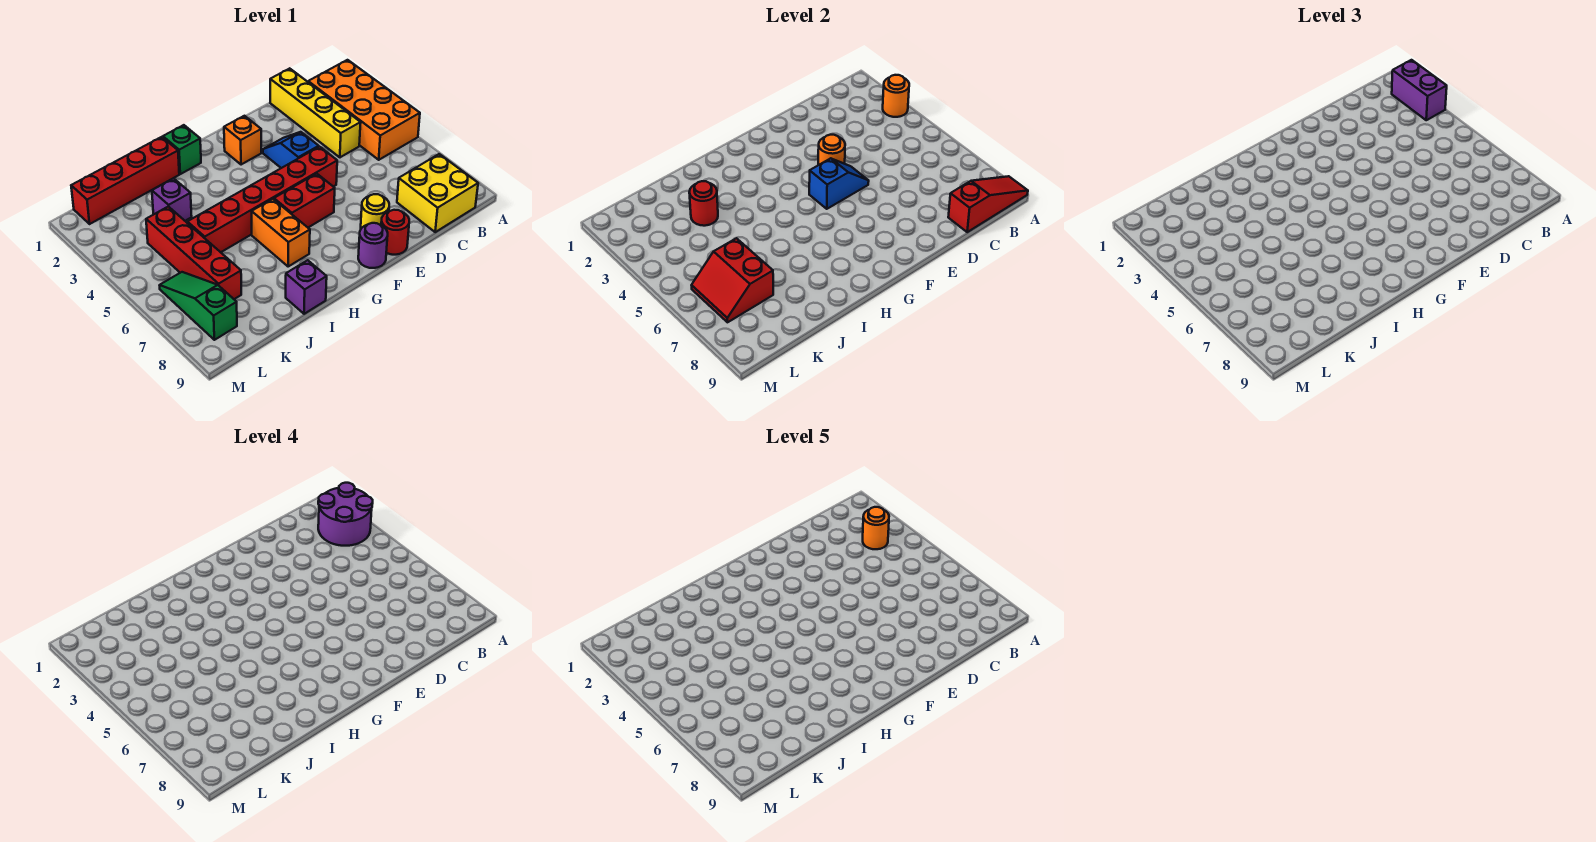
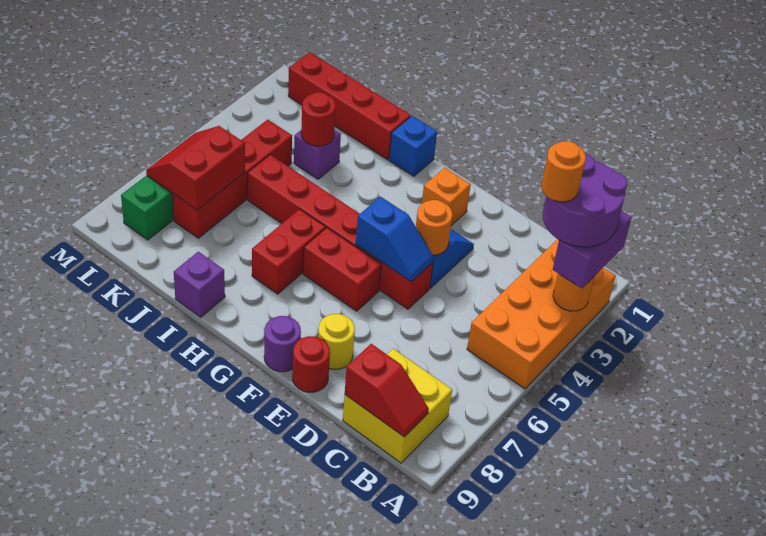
red slope A9:C9 level 2 top C -> red slope B9:C9 level 2 top C
yellow brick C1:C4 level 1 -> none
green brick H1 level 1 -> blue brick H1 level 1
orange brick H6:H7 level 1 -> red brick H6:H7 level 1

